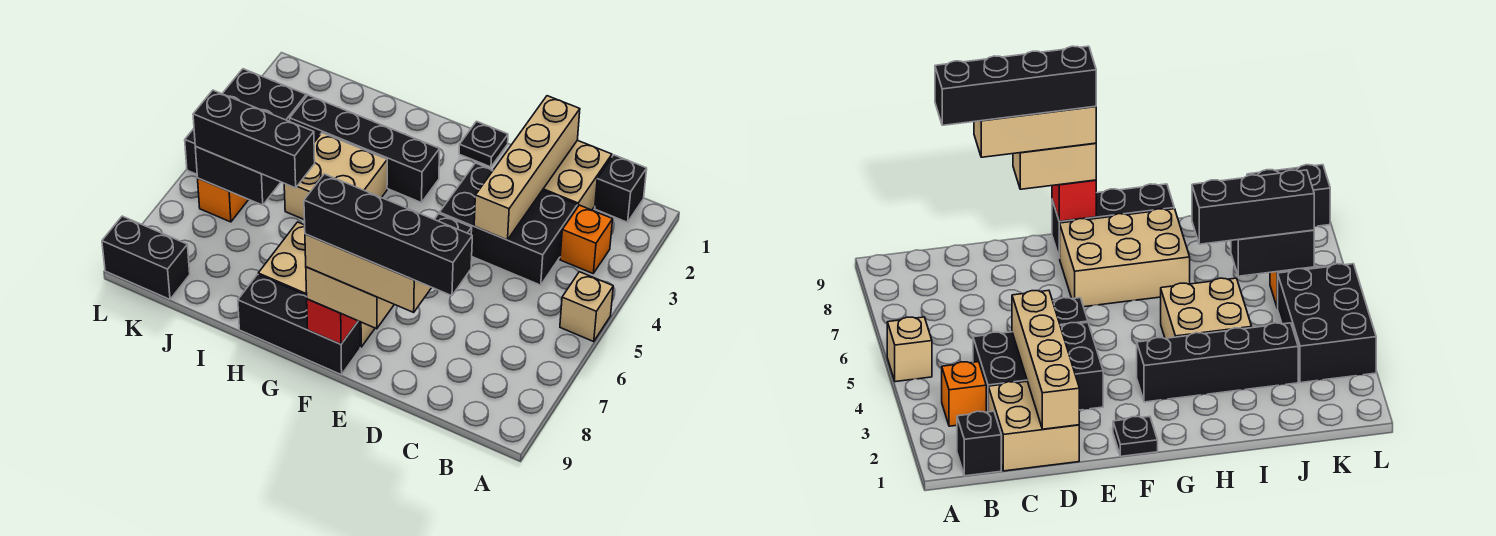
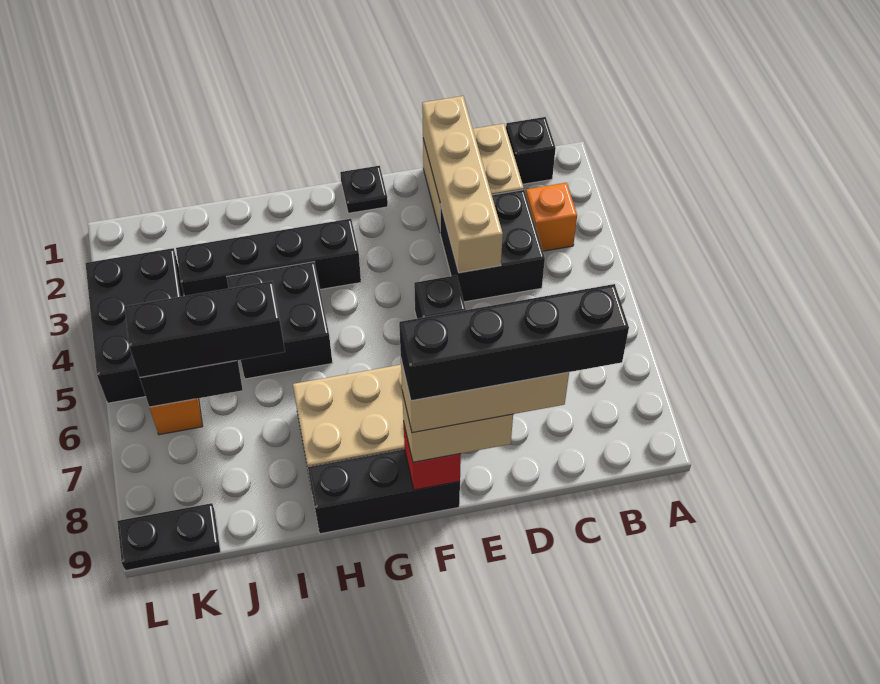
tan brick A5 level 1 -> none
black brick C3:E4 level 1 -> black brick C3:D4 level 1
tan brick H4:I5 level 1 -> black brick H4:I5 level 1
black brick K9:L9 level 1 -> black plate K9:L9 level 1

